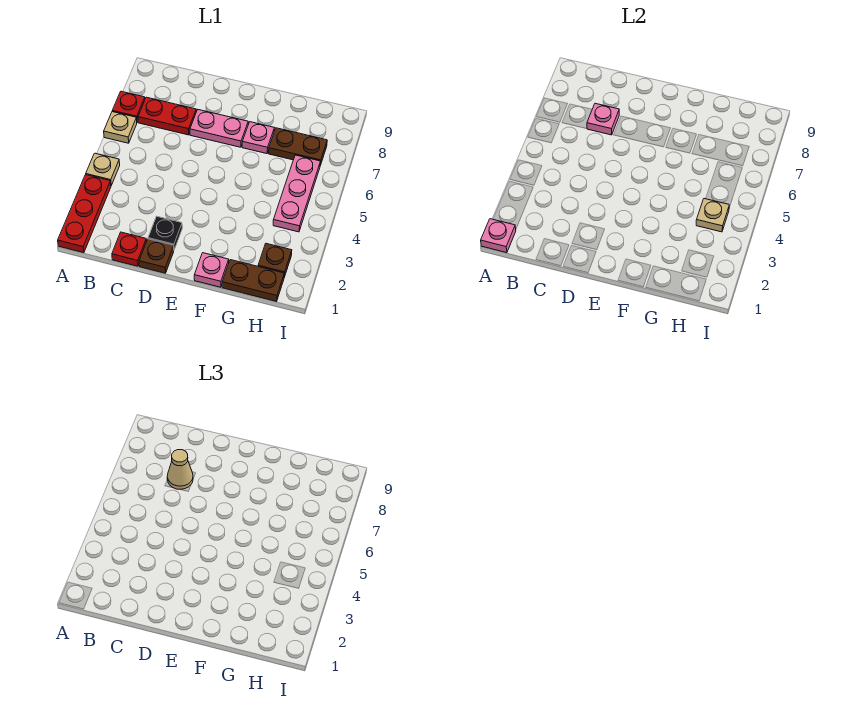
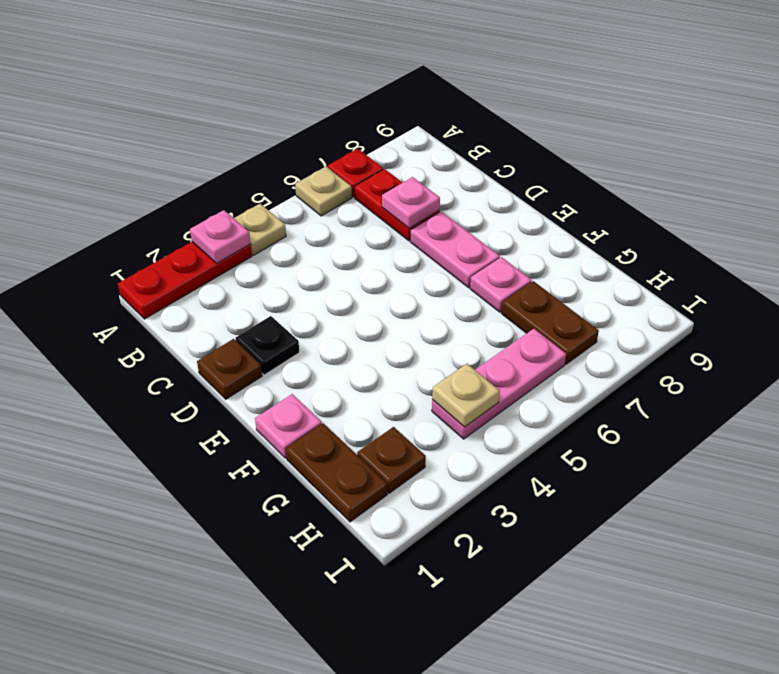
pink plate A1 level 2 -> pink plate A3 level 2
red plate C1 level 1 -> none
tan cone C7 level 3 -> none

